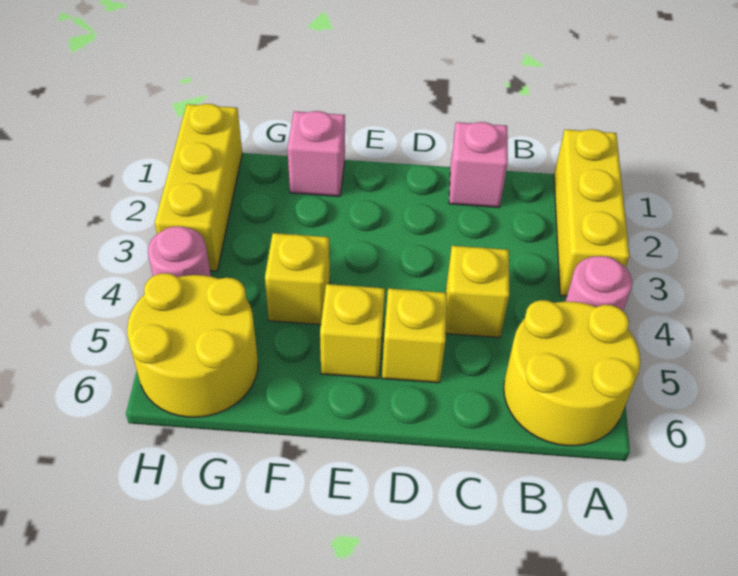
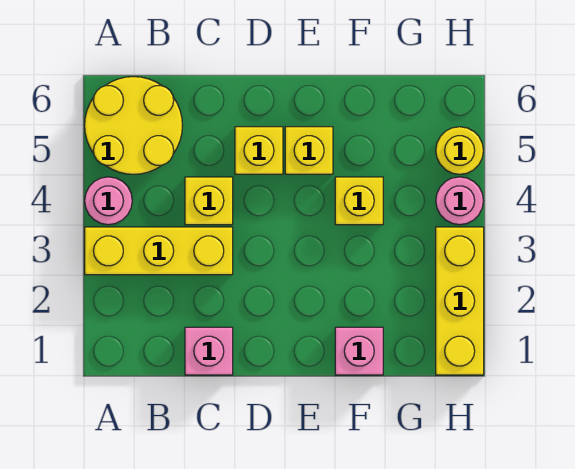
yellow brick A1:A3 level 1 -> yellow brick A3:C3 level 1
yellow round brick G5:H6 level 1 -> yellow round brick H5 level 1

